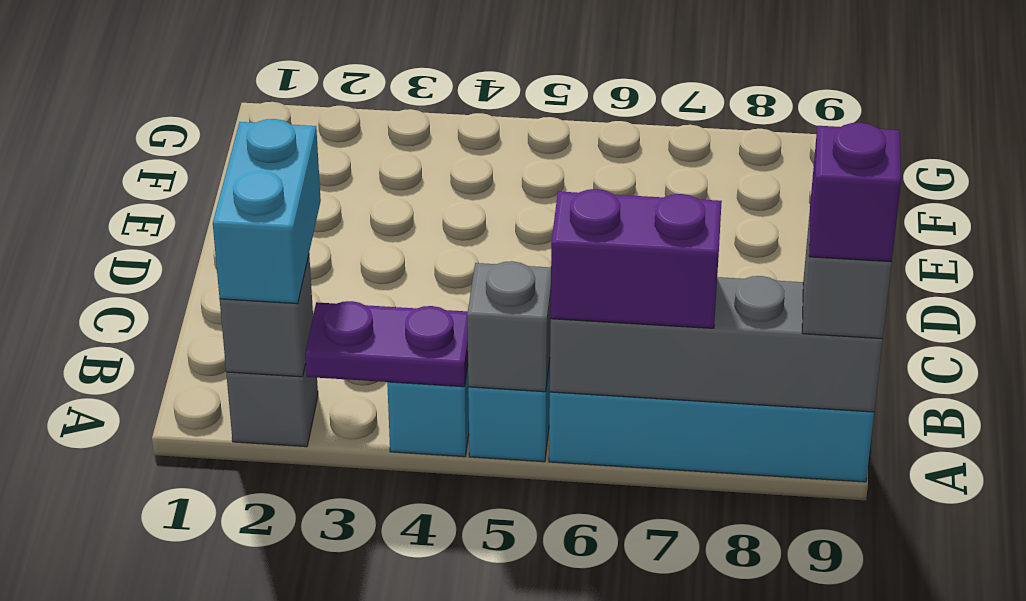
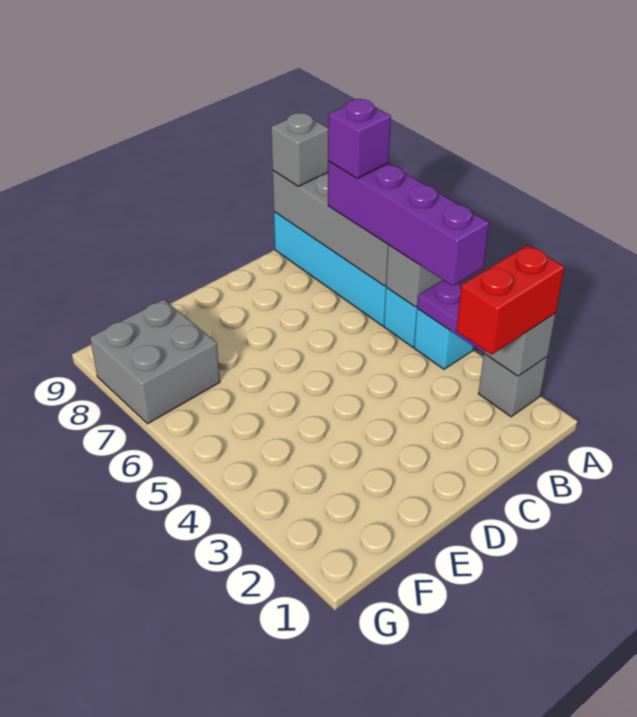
cyan brick A2:B2 level 3 -> red brick A2:B2 level 3
purple brick A6:A7 level 3 -> purple brick A4:A7 level 3
purple brick A9 level 4 -> purple brick A7 level 4
none -> grey brick F7:G8 level 1

